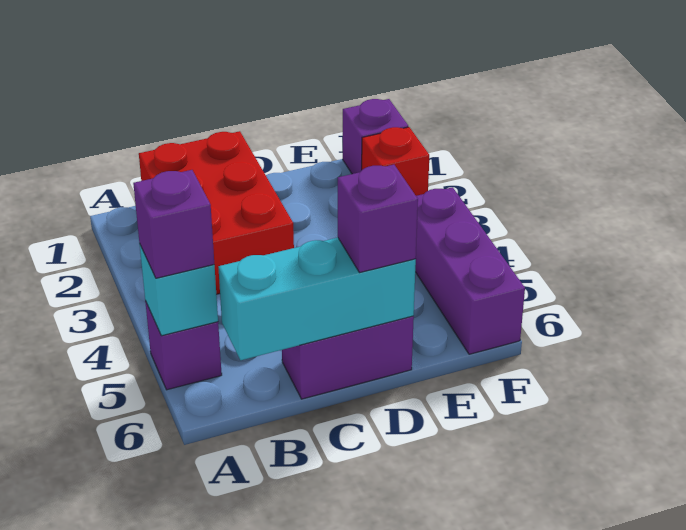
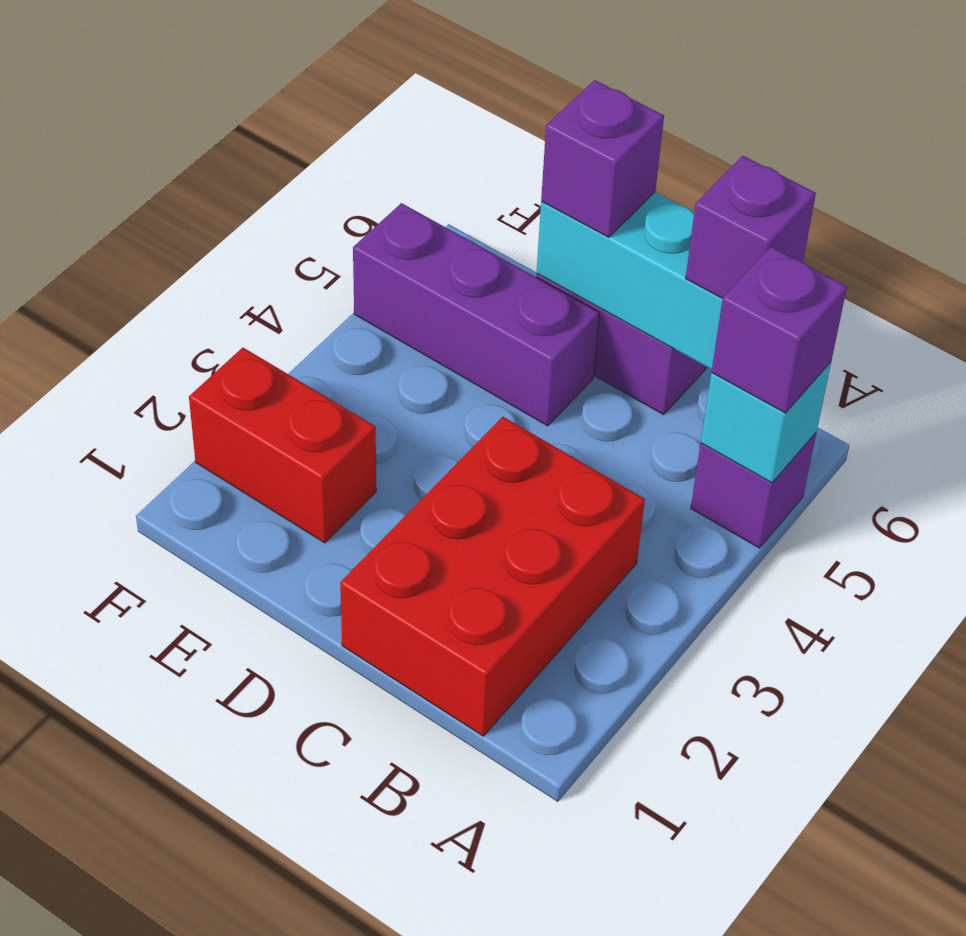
purple brick F1 level 1 -> purple brick B6 level 3
red brick F2 level 1 -> red brick E2:F2 level 1
purple brick F4:F6 level 1 -> purple brick D5:F5 level 1

